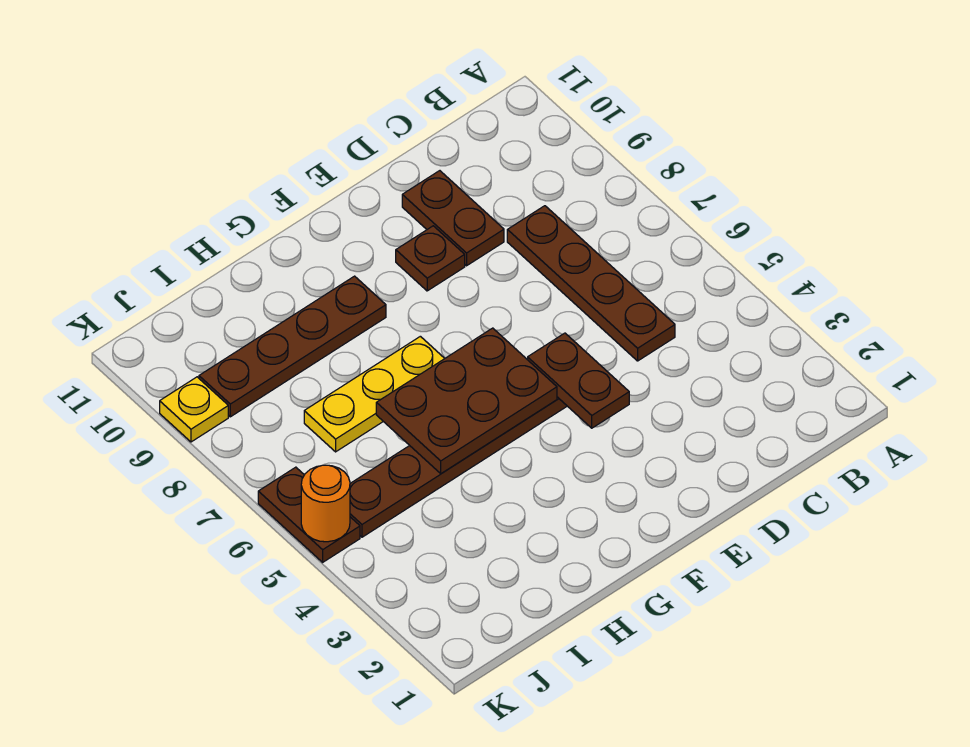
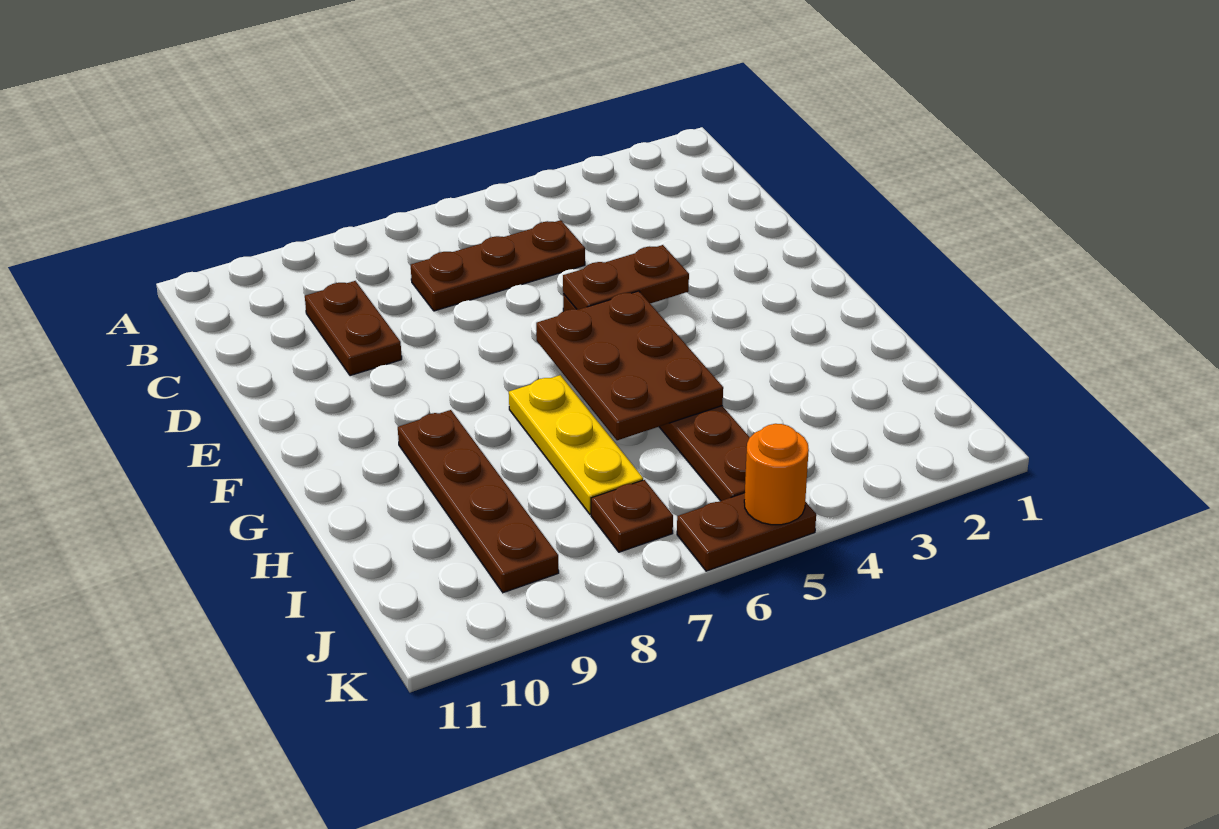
brown plate C5:C8 level 1 -> brown plate C5:C7 level 1
brown plate D9:D10 level 1 -> brown plate C9:D9 level 1
brown plate E9 level 1 -> brown plate J7 level 1
yellow plate K9 level 1 -> none

